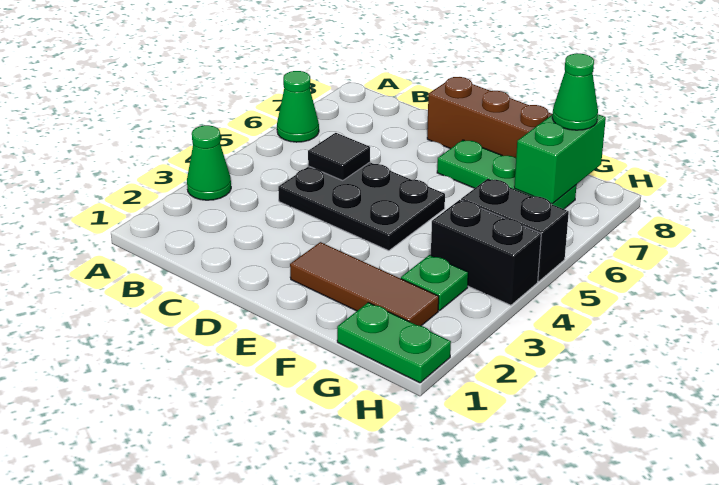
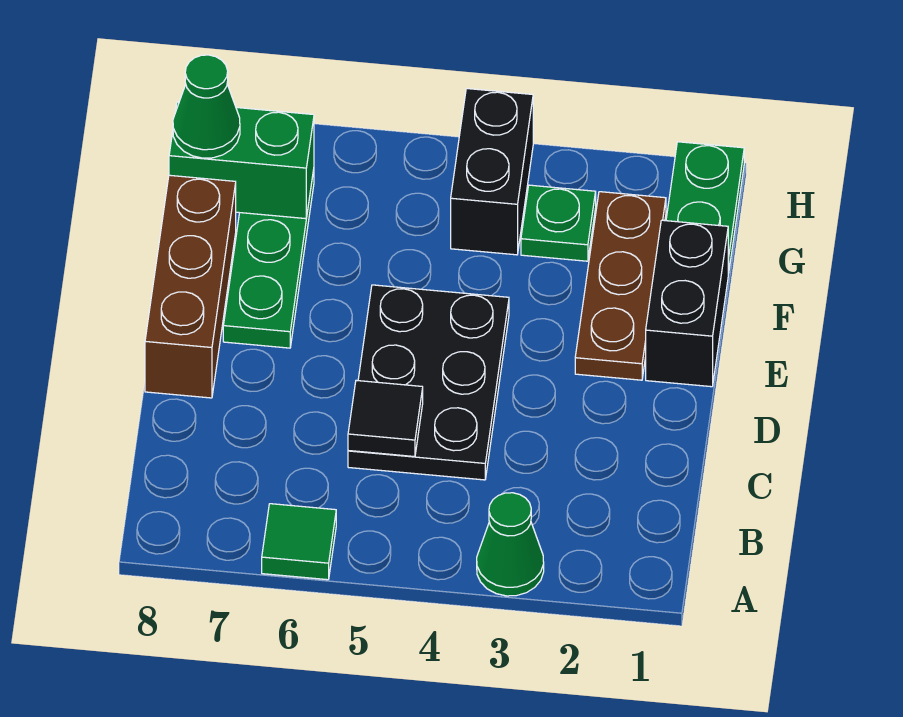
green cone A6 level 1 -> green tile A6 level 1
brown tile E2:G2 level 1 -> brown plate E2:G2 level 1
black brick G5:H5 level 1 -> black brick E1:F1 level 1

